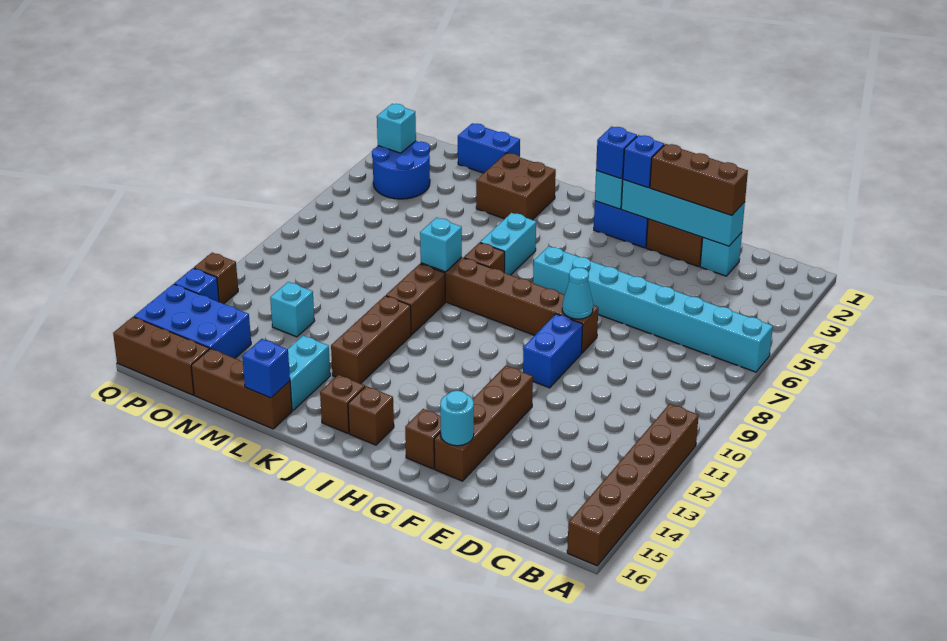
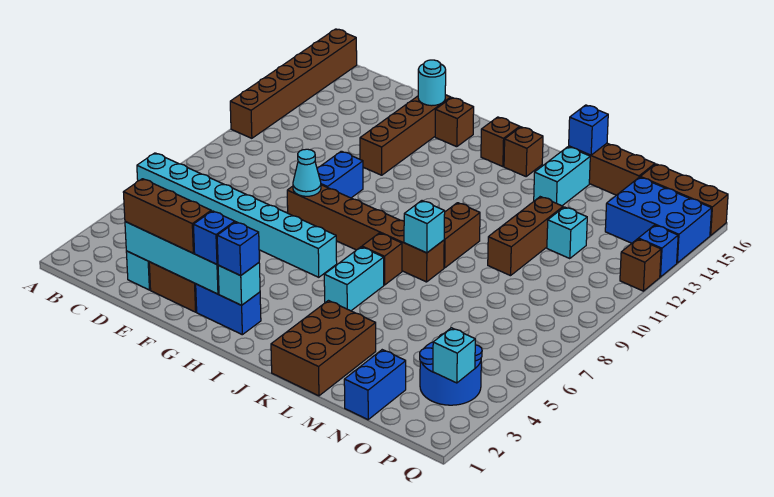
brown brick K2:L3 level 1 -> brown brick K1:L3 level 1
brown brick K11:K13 level 1 -> brown brick M10:M12 level 1
blue brick M1:N1 level 1 -> blue brick N1:N2 level 1

